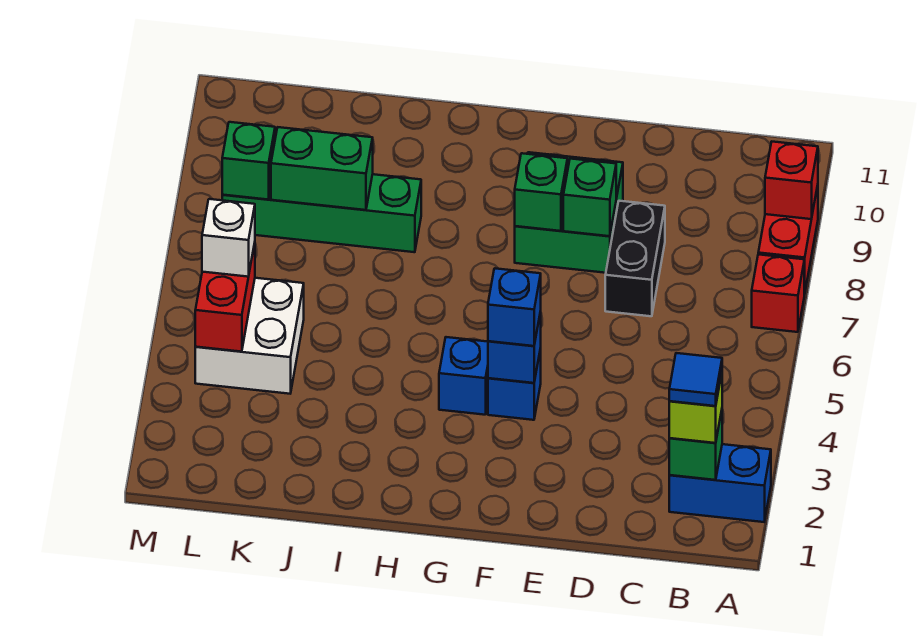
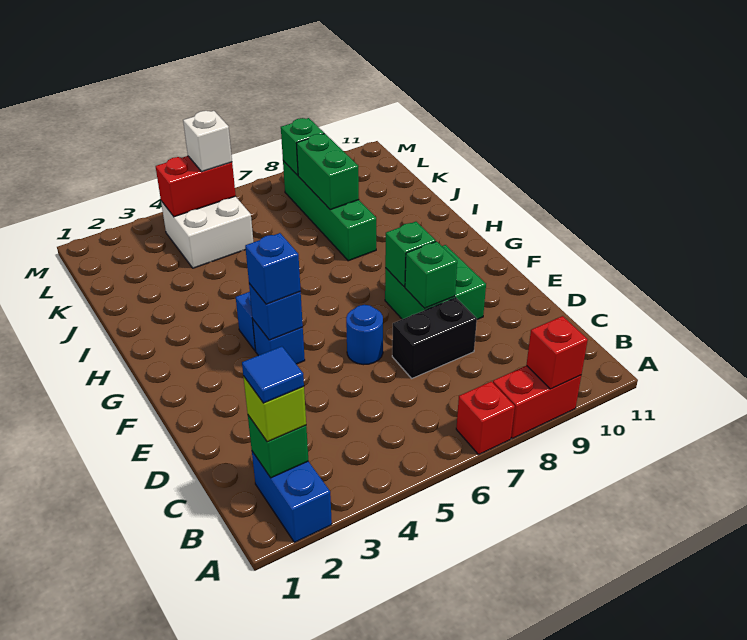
none -> blue round brick E6 level 1

